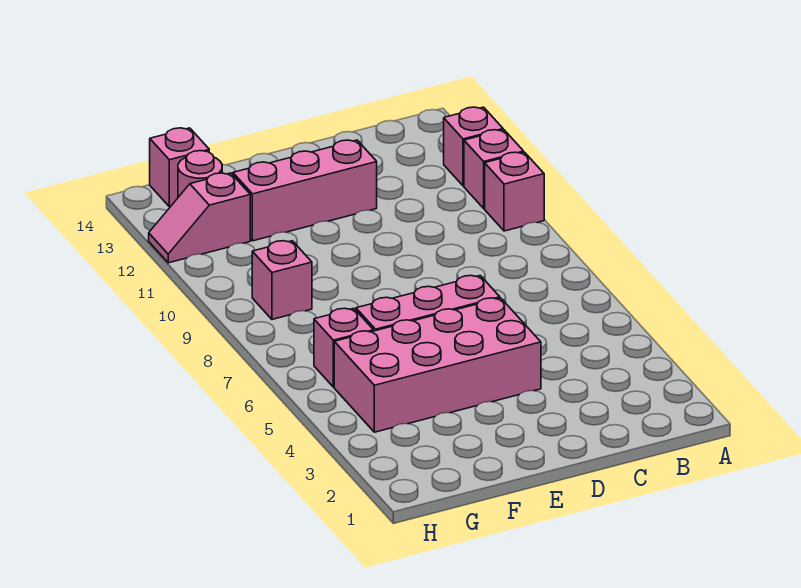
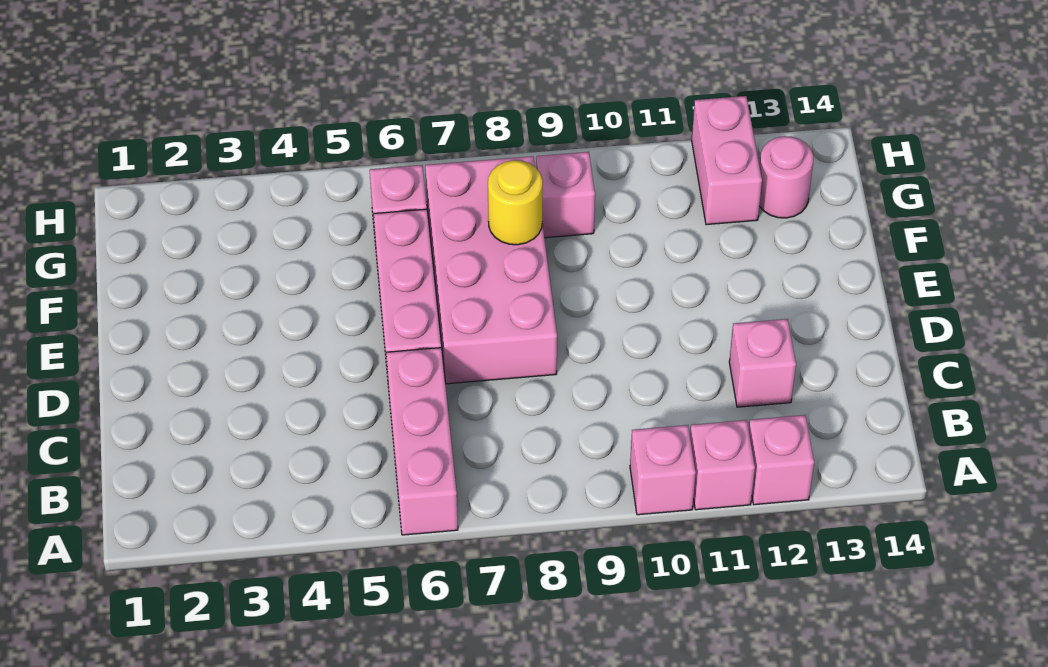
pink brick D4:G5 level 1 -> pink brick D7:G8 level 1
pink brick D12:F12 level 1 -> pink brick A6:C6 level 1
none -> yellow round brick F8 level 2
pink slope G12:H12 level 1 top G -> pink brick G12:H12 level 1
pink brick G14 level 1 -> pink brick C12 level 1

